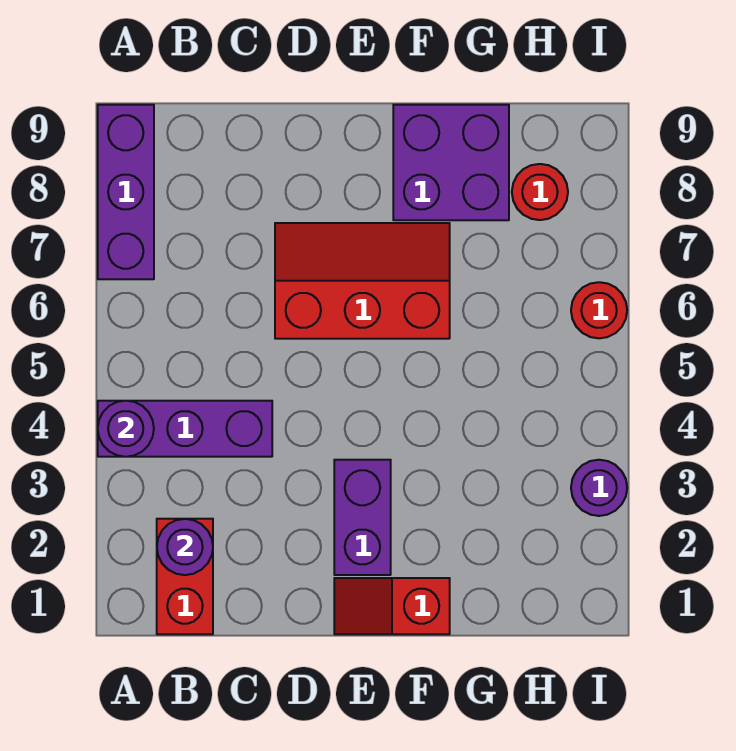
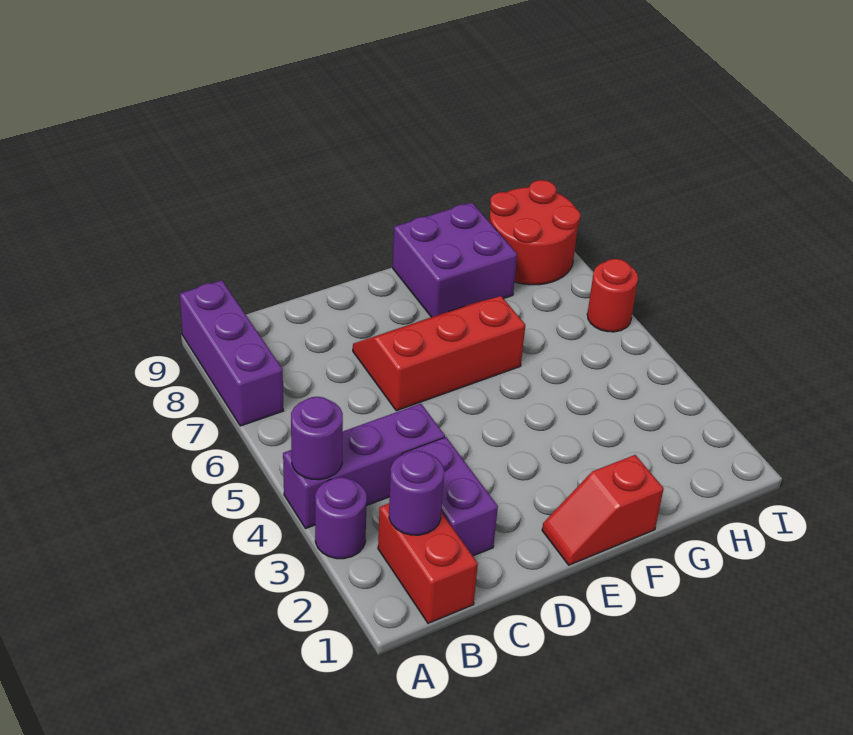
purple brick E2:E3 level 1 -> purple brick C2:C3 level 1
red round brick H8 level 1 -> red round brick H8:I9 level 1
purple round brick I3 level 1 -> purple round brick A3 level 1

